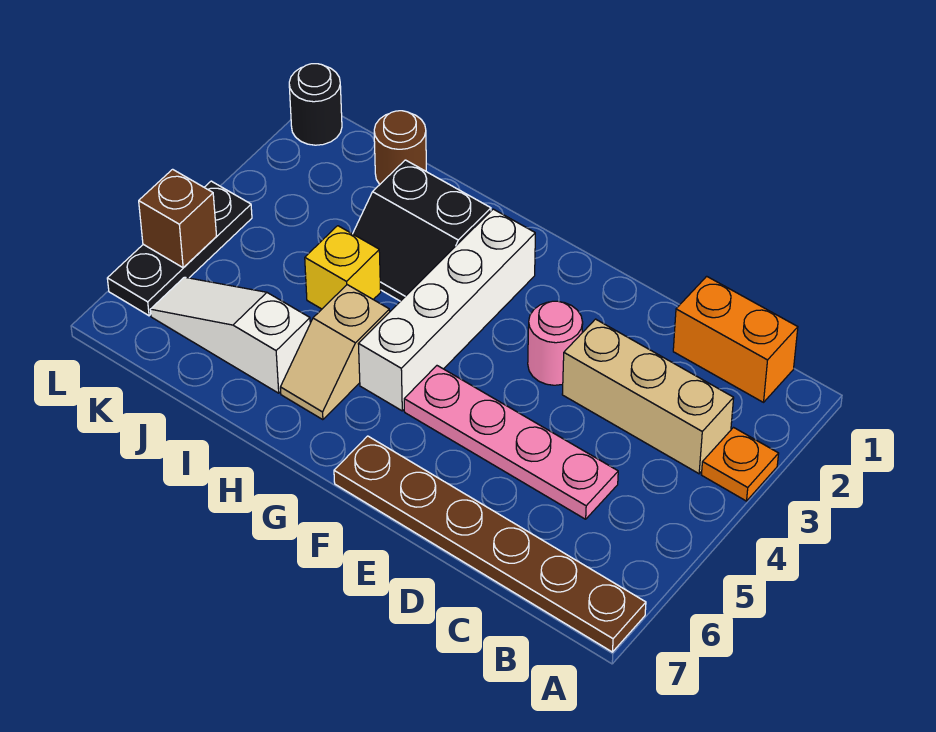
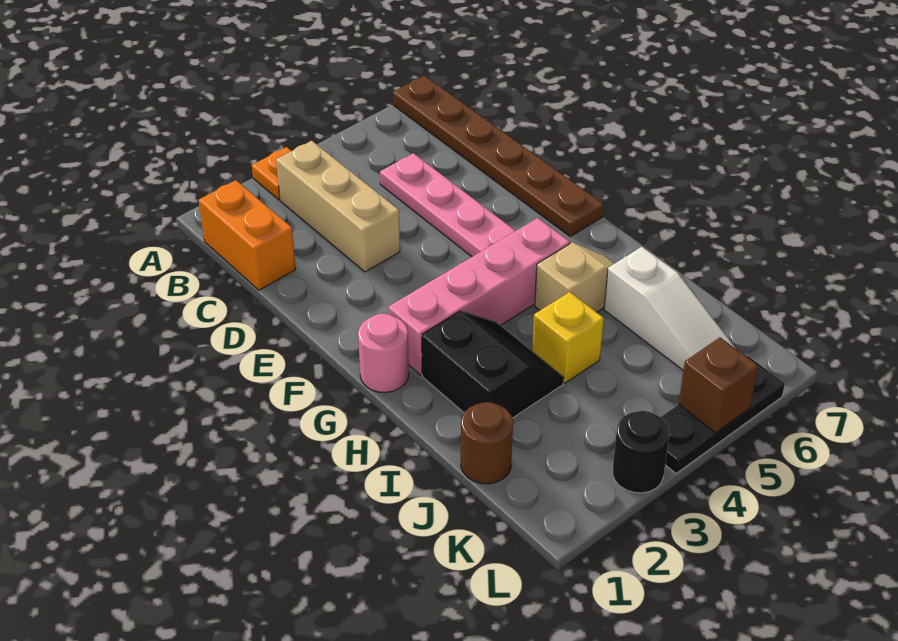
pink round brick E3 level 1 -> pink round brick G1 level 1
white brick G2:G5 level 1 -> pink brick G2:G5 level 1
black round brick L1 level 1 -> black round brick L3 level 1

